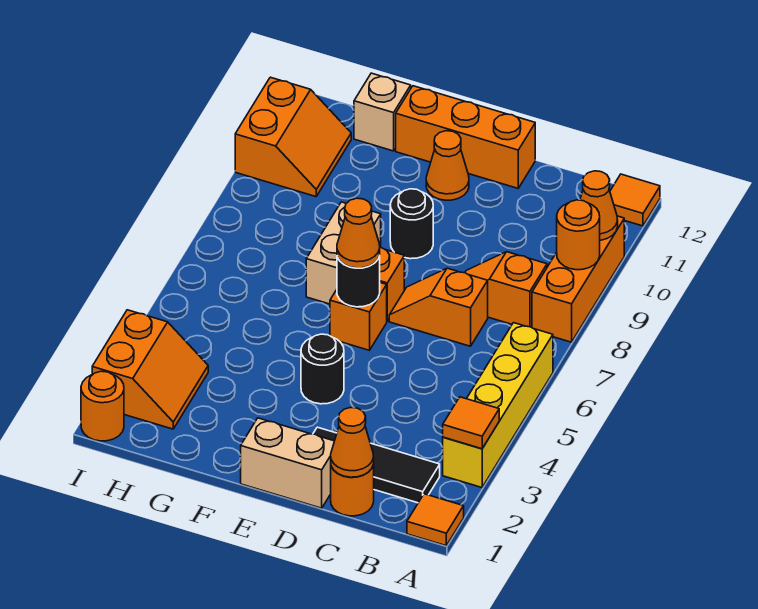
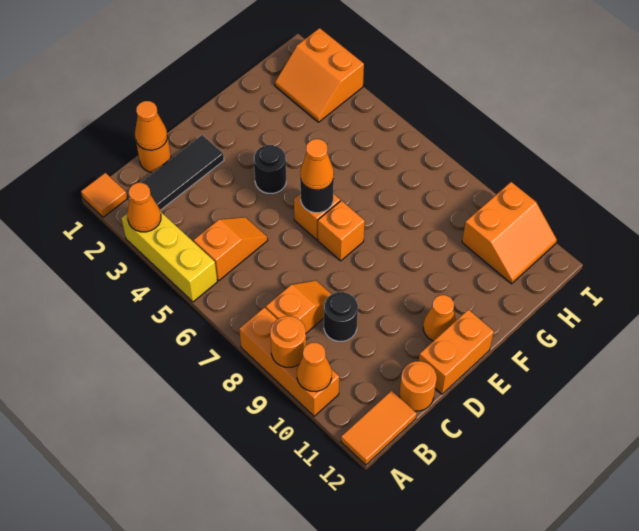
yellow brick A3:A6 level 1 -> yellow brick A3:A5 level 1
orange tile A3 level 2 -> orange cone A3 level 2
orange tile A12 level 1 -> orange tile A12:B12 level 1
orange slope C7:D7 level 1 top C -> orange slope B5:C5 level 1 top B
tan brick D1:E1 level 1 -> none
orange brick D12:F12 level 1 -> orange brick D12:E12 level 1
black round brick E9 level 1 -> black round brick C9 level 1
tan brick F7:F8 level 1 -> none
tan brick G12 level 1 -> none
orange slope H10:I11 level 1 top I -> orange slope H10:I11 level 1 top 10
orange round brick I1 level 1 -> orange round brick C12 level 1

